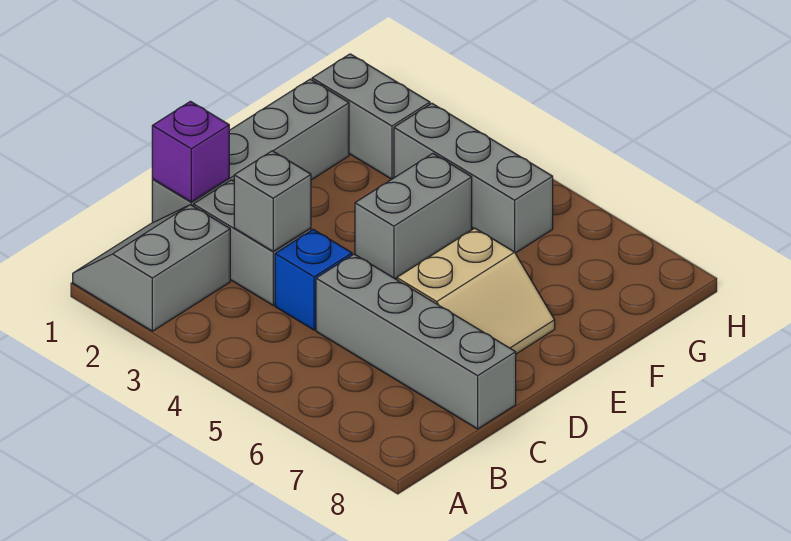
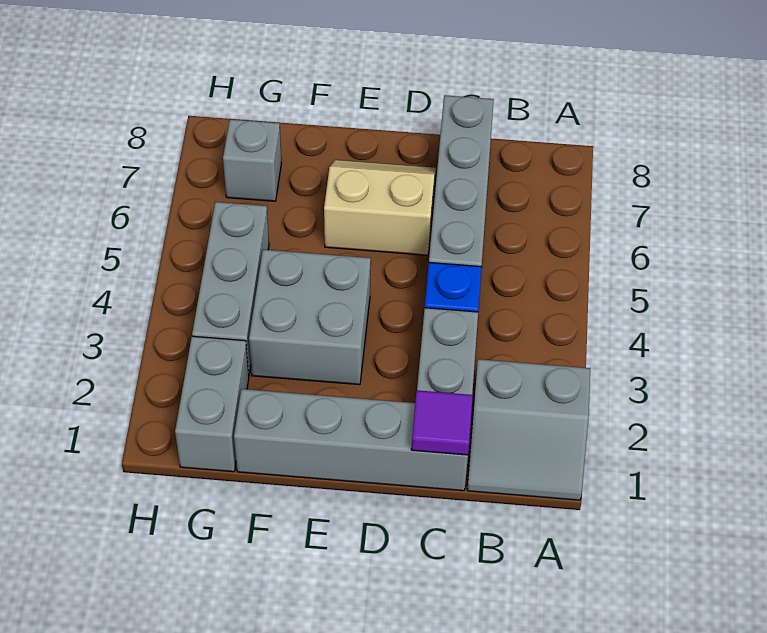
purple brick C1 level 2 -> purple tile C1 level 2
grey brick C3 level 2 -> grey brick G7 level 1
grey brick E4:F4 level 1 -> grey brick E3:F4 level 1

